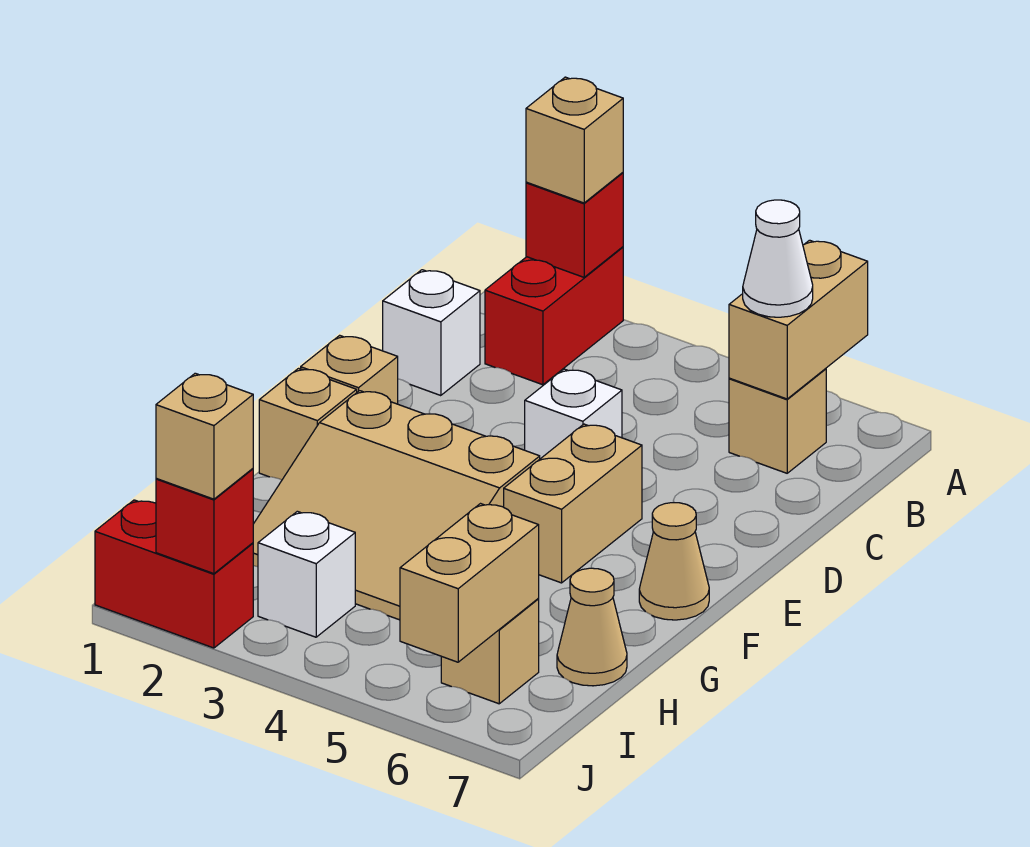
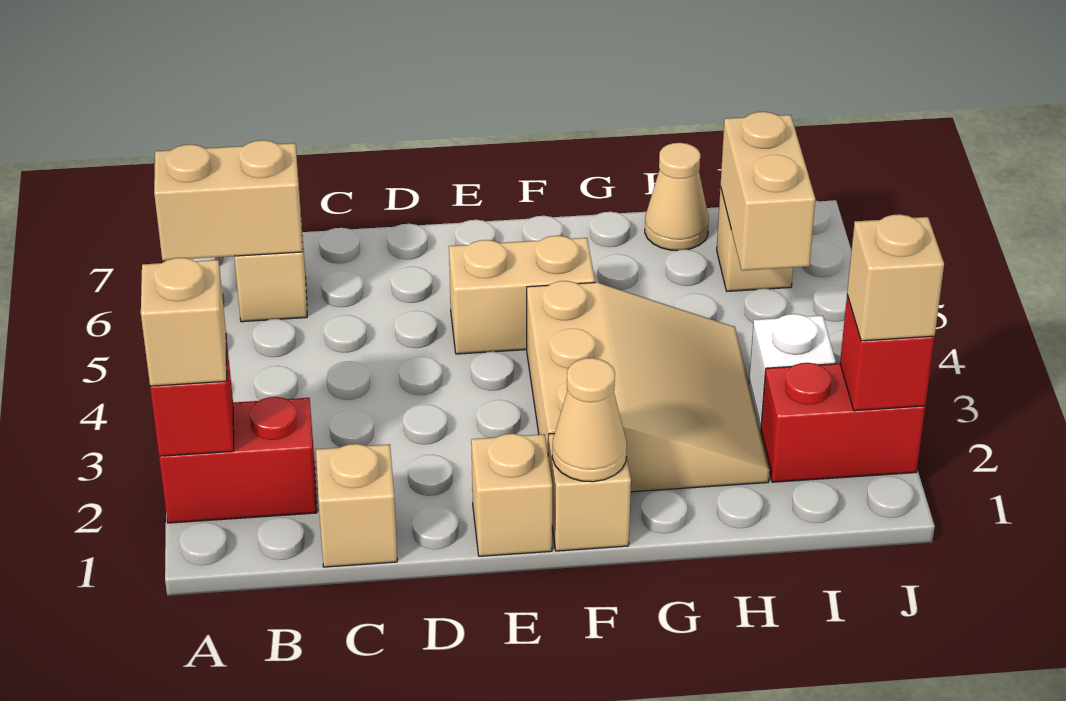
white cone B6 level 3 -> none
white brick C1 level 1 -> tan brick C1 level 1
white brick D4 level 1 -> none
tan cone F7 level 1 -> tan cone F1 level 2
tan brick I6:J6 level 2 -> tan brick I5:I6 level 2
red brick J1:J2 level 1 -> red brick I2:J2 level 1

